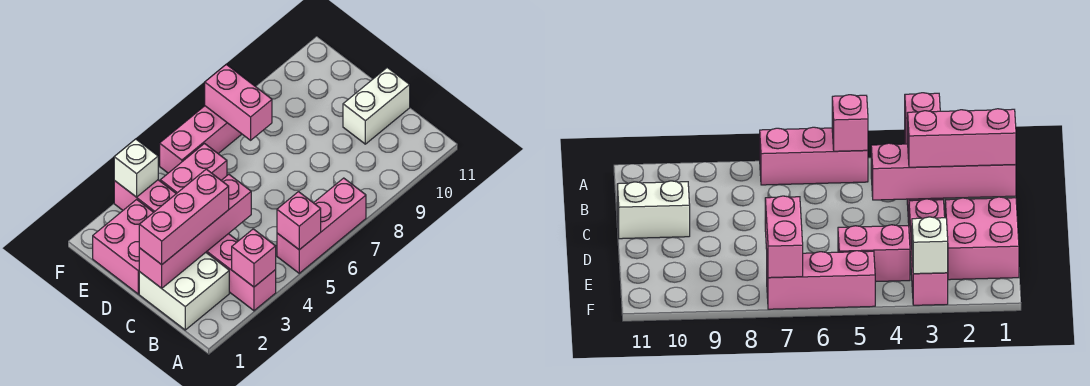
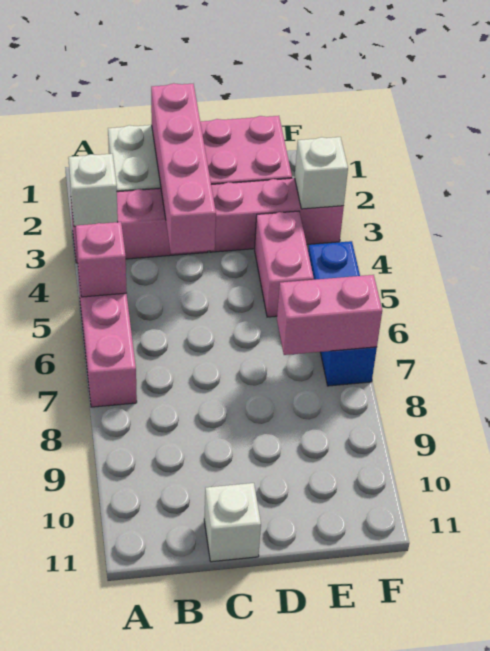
pink brick A3 level 2 -> white brick A3 level 2
pink brick C1:C3 level 3 -> none
white brick C10:C11 level 1 -> white brick C11 level 1
pink brick F5:F7 level 1 -> blue brick F5:F7 level 1

